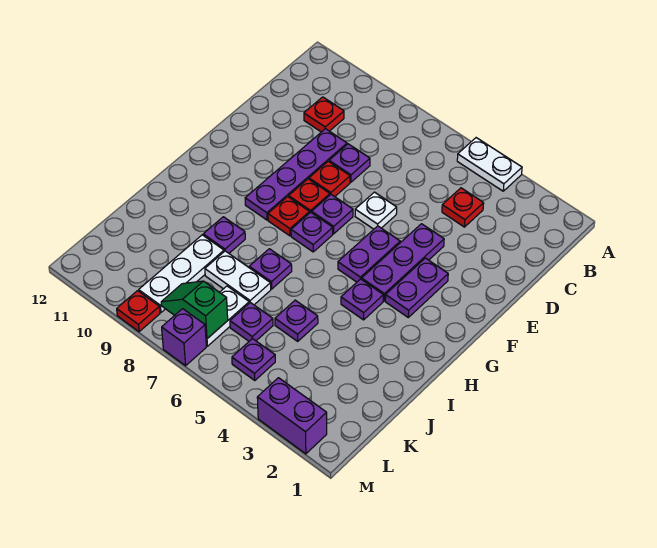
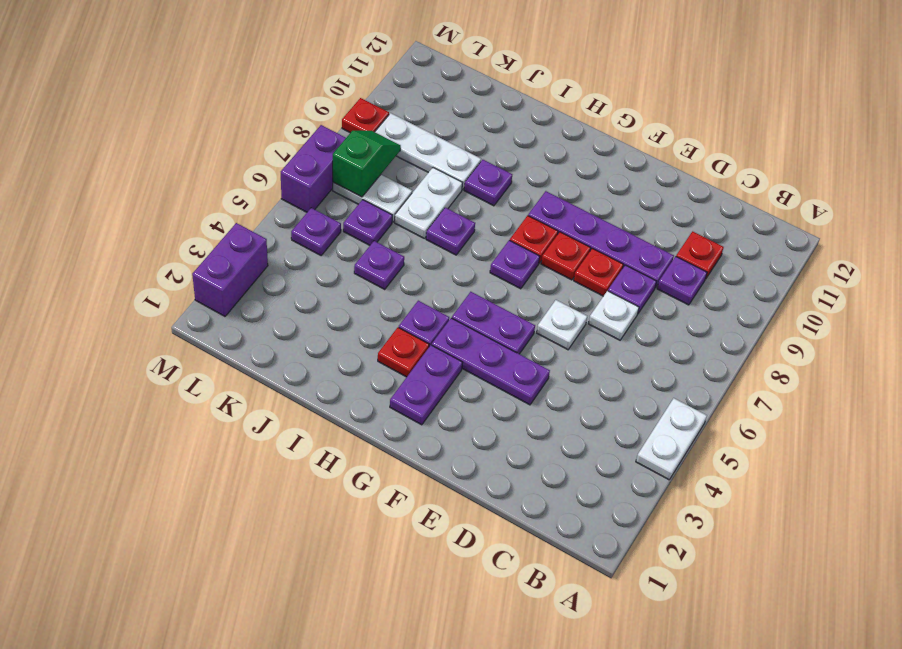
red plate C4 level 1 -> red plate H3 level 1
none -> white plate D7 level 1
purple plate F3:G3 level 1 -> purple plate G2:G3 level 1
purple plate F7 level 1 -> purple plate C9 level 1
purple brick M7 level 1 -> purple brick M6:M7 level 1

